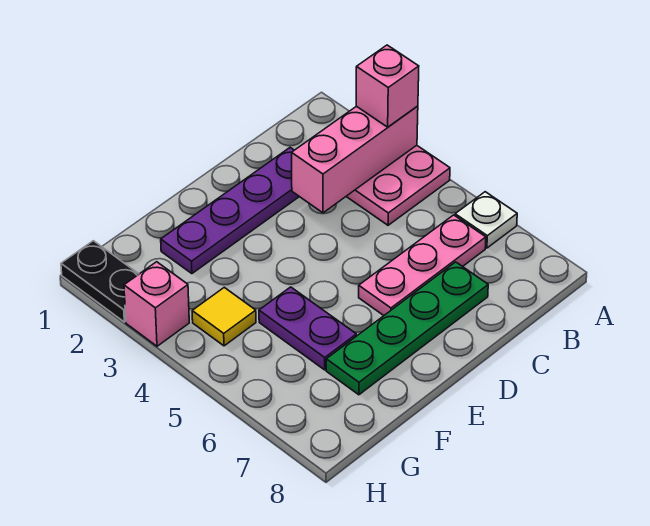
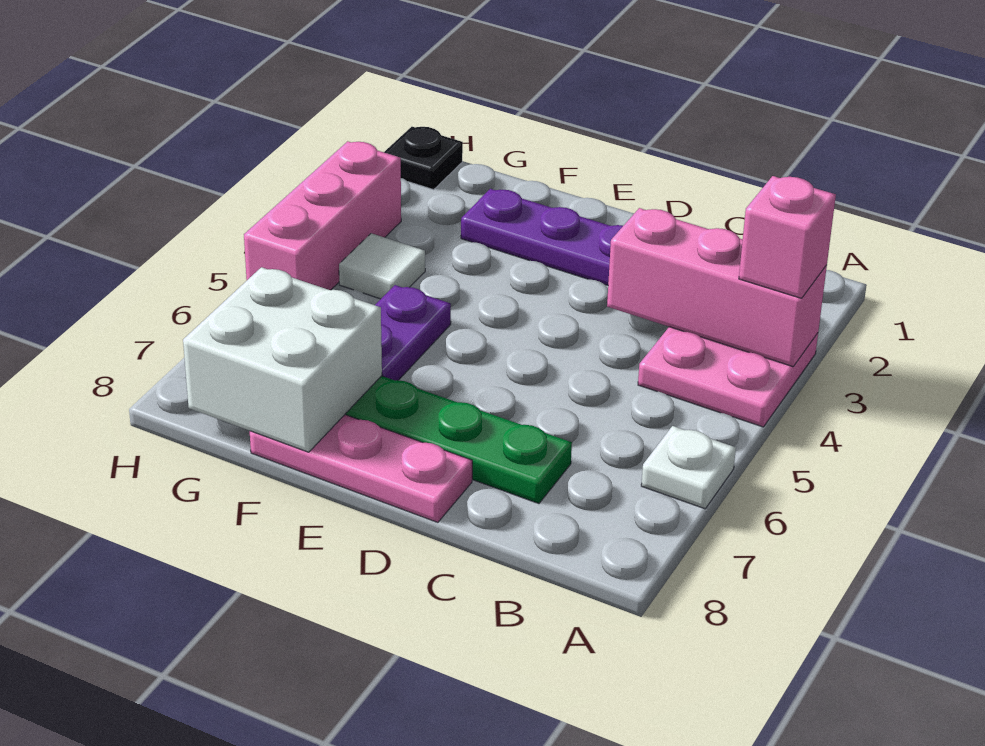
pink plate B6:D6 level 1 -> pink plate D8:F8 level 1
none -> white brick F7:G8 level 2
yellow tile G4 level 1 -> white tile G4 level 1
black plate H1:H2 level 1 -> black plate H1 level 1
pink brick H3 level 1 -> pink brick H3:H5 level 1

